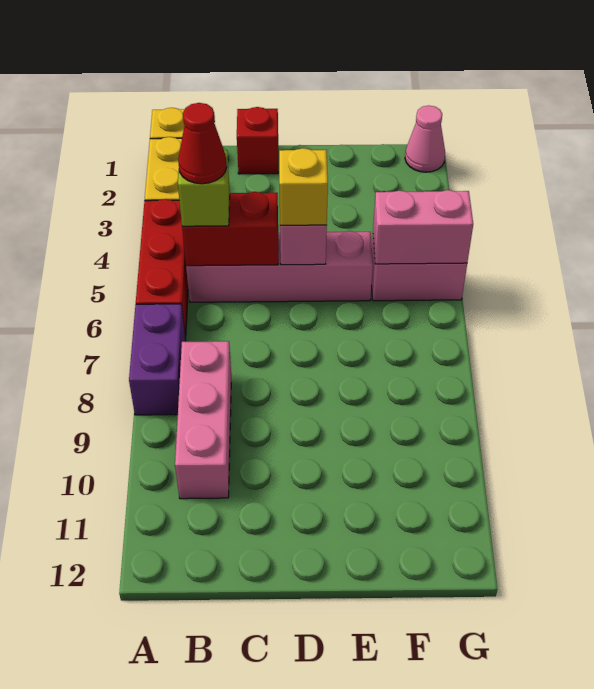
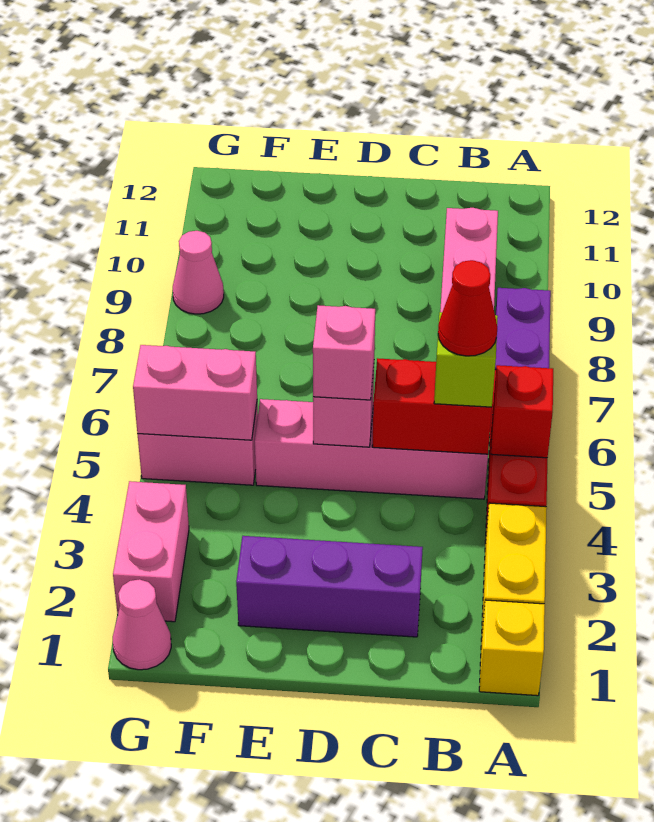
red brick C1 level 1 -> red brick A5 level 2
none -> purple brick C2:E2 level 1
yellow brick D5 level 3 -> pink brick D5 level 3
none -> pink brick G2:G3 level 1
none -> pink cone G9 level 1

